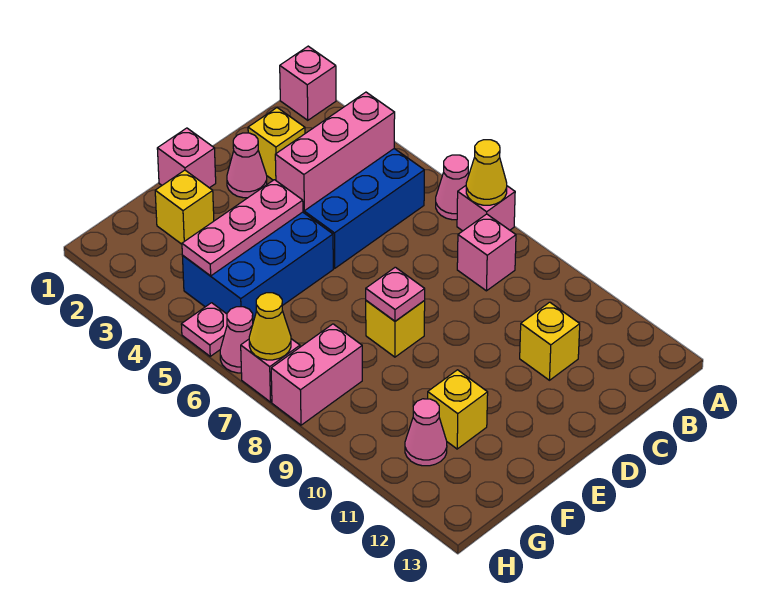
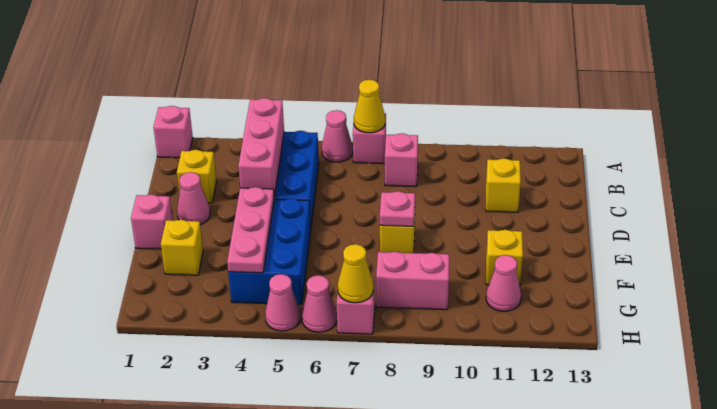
pink brick G8:H8 level 1 -> pink brick G8:G9 level 1
pink plate H5 level 1 -> pink cone H5 level 1

